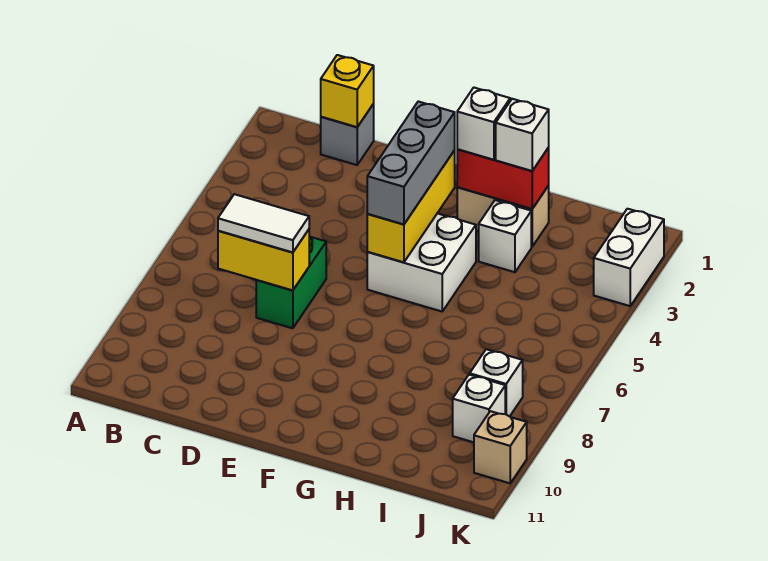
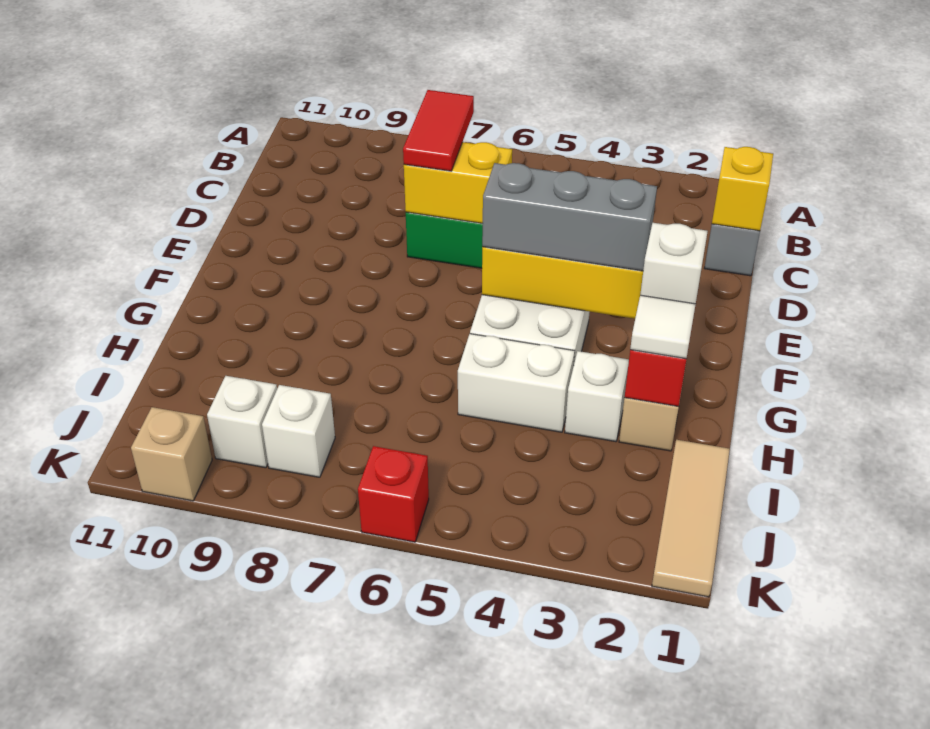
yellow brick C7:D7 level 2 -> yellow brick D6:D7 level 2
white tile C7:D7 level 3 -> red tile C7:D7 level 3
white brick H2 level 3 -> white tile H2 level 3
none -> tan tile I1:K1 level 1
white brick K2:K3 level 1 -> white brick H4:H5 level 1
none -> red brick K6 level 1

